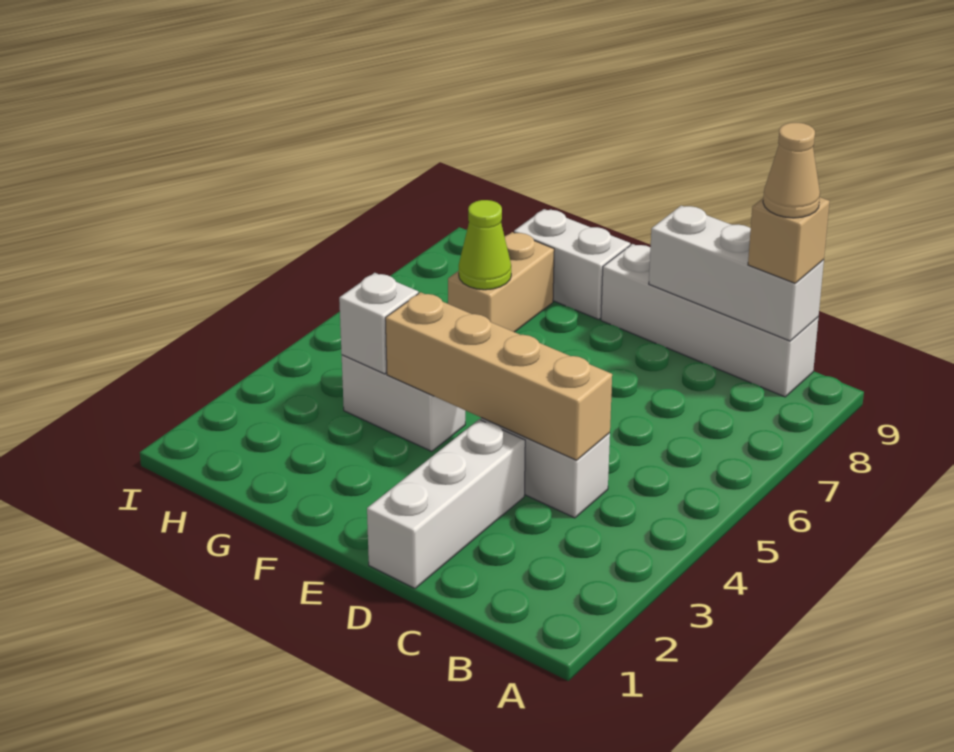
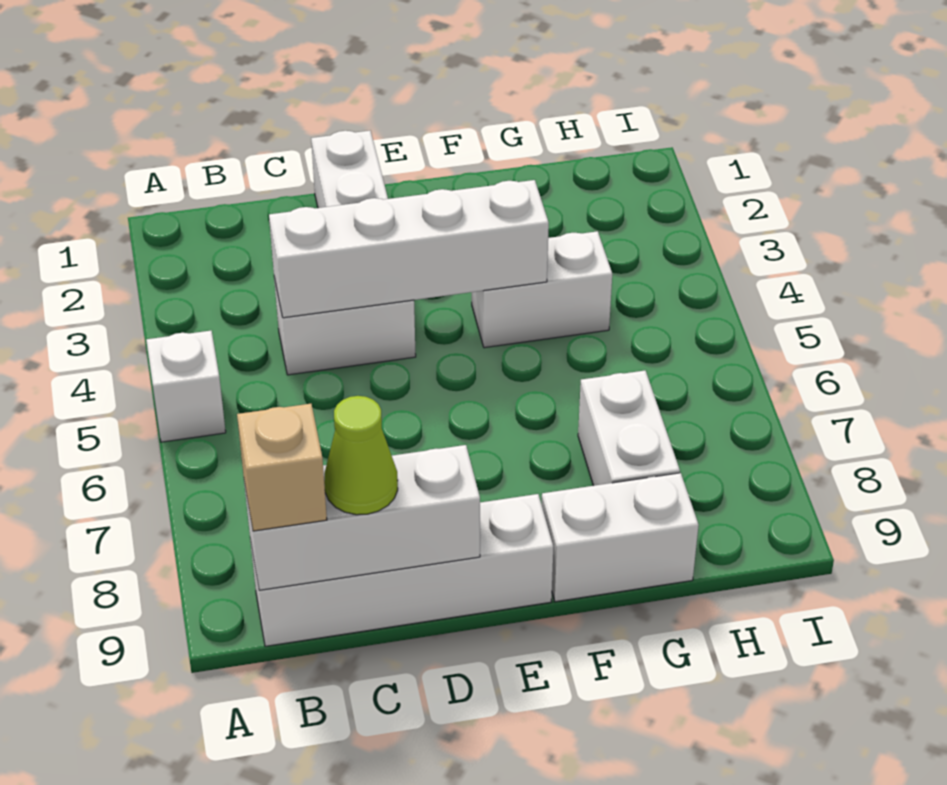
tan cone B9 level 4 -> none
tan brick C4:F4 level 2 -> white brick C4:F4 level 2
white brick G4 level 2 -> white brick A5 level 1
tan brick G7:G8 level 1 -> white brick G7:G8 level 1
lime cone G7 level 2 -> lime cone C9 level 3

